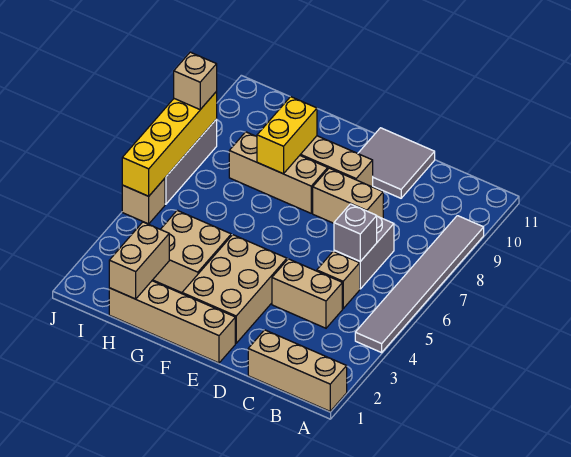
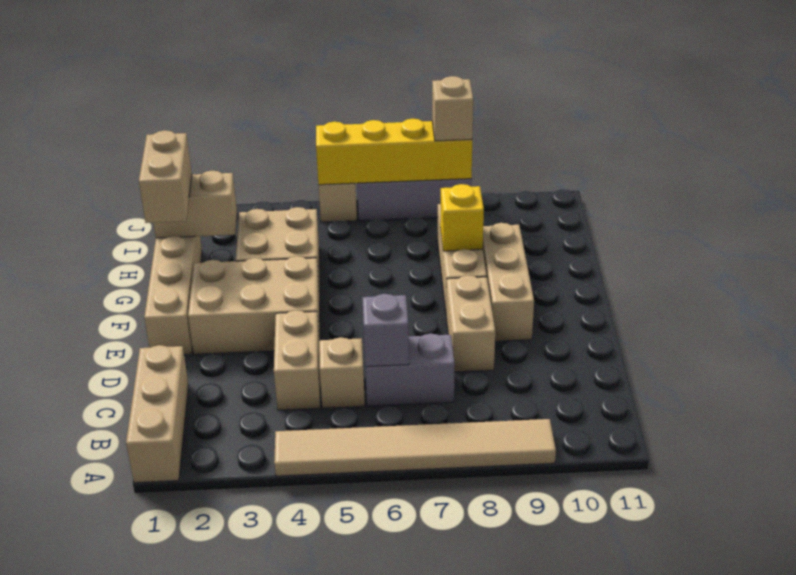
grey tile A4:A9 level 1 -> tan tile A4:A9 level 1
grey tile D10:E11 level 1 -> none
none -> tan brick G1:H1 level 3
yellow brick G8:G9 level 2 -> yellow brick G8 level 2

